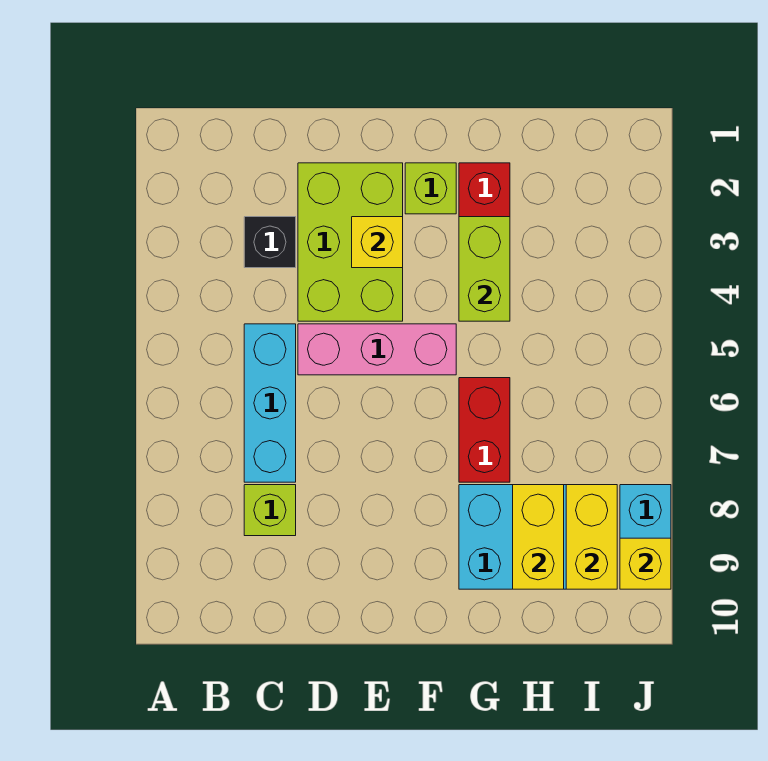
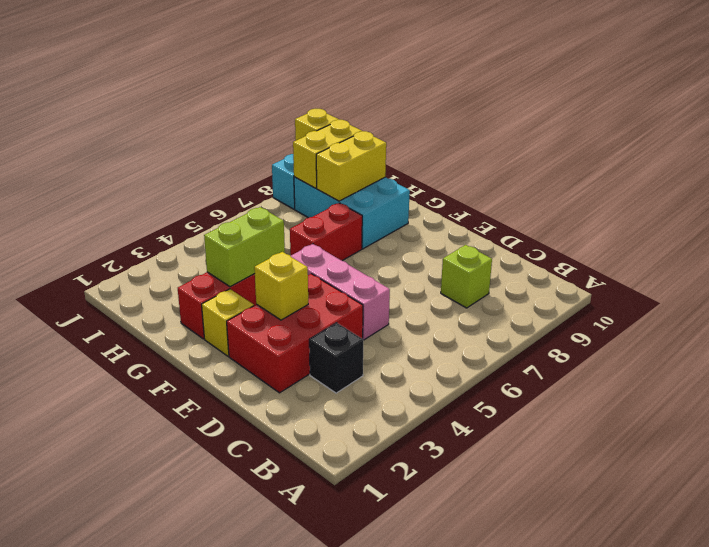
cyan brick C5:C7 level 1 -> none
lime brick D2:E4 level 1 -> red brick D2:E4 level 1
lime brick F2 level 1 -> yellow brick F2 level 1

